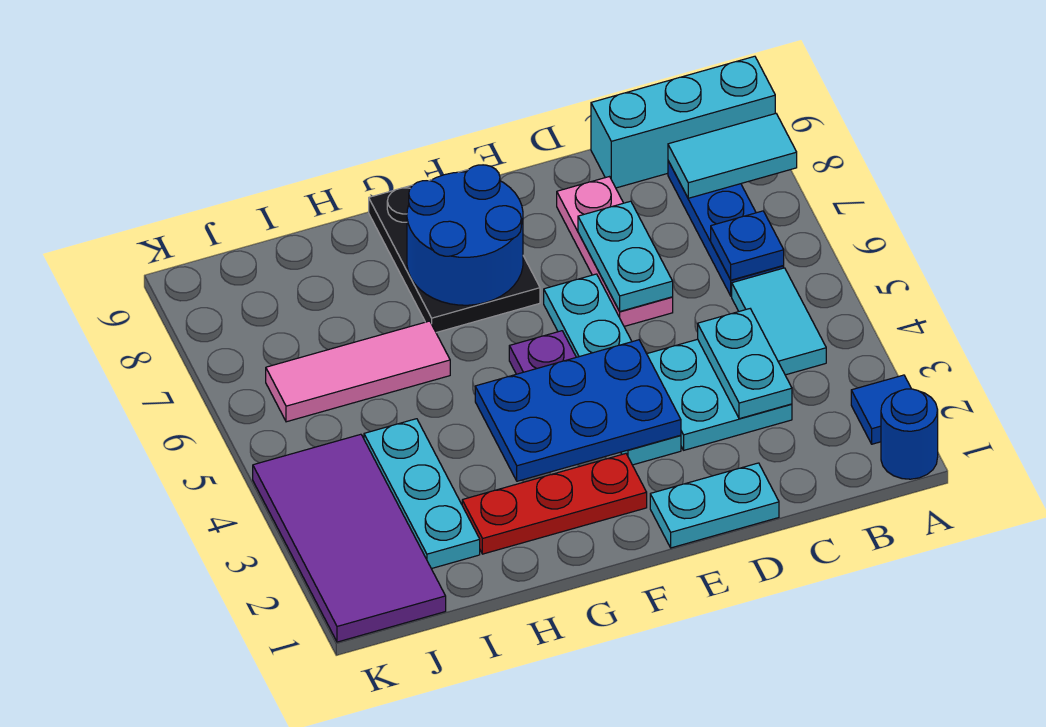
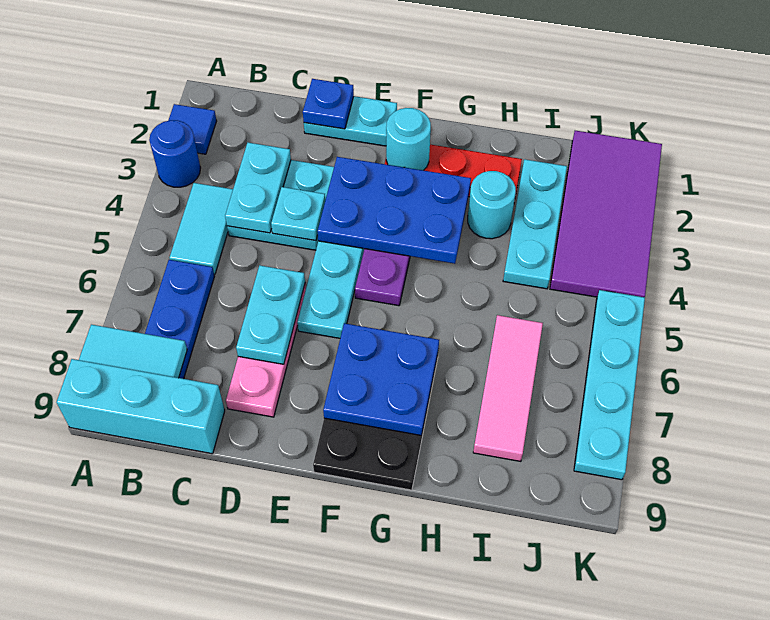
blue round brick A1 level 1 -> blue round brick A3 level 1
blue plate B6 level 2 -> blue plate D1 level 2
none -> cyan plate D4 level 2
none -> cyan round brick F2 level 2
blue round brick F7:G8 level 2 -> blue plate F7:G8 level 2
none -> cyan round brick H3 level 1
pink tile H6:J6 level 1 -> pink tile I6:I8 level 1
none -> cyan plate K5:K8 level 1

